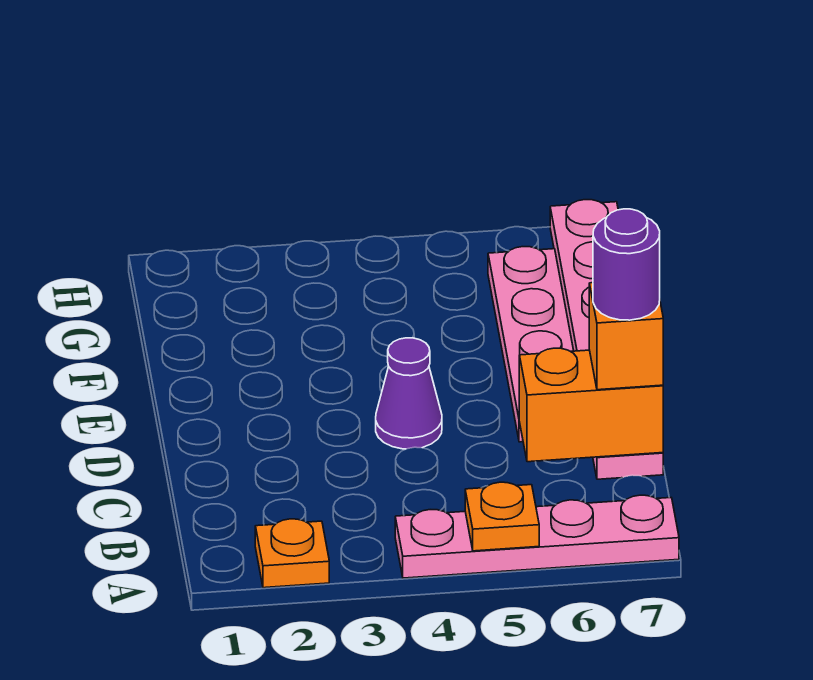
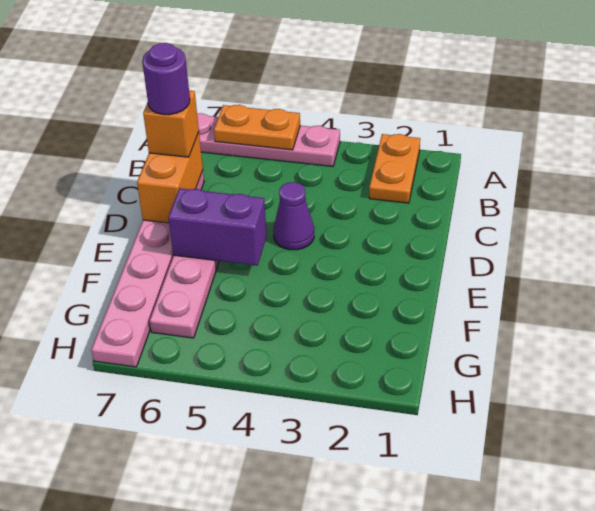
orange plate A2 level 1 -> orange plate A2:B2 level 1
orange plate A5 level 2 -> orange plate A5:A6 level 2
orange brick C6:C7 level 2 -> orange brick C7:D7 level 2
none -> purple brick E5:E6 level 2

